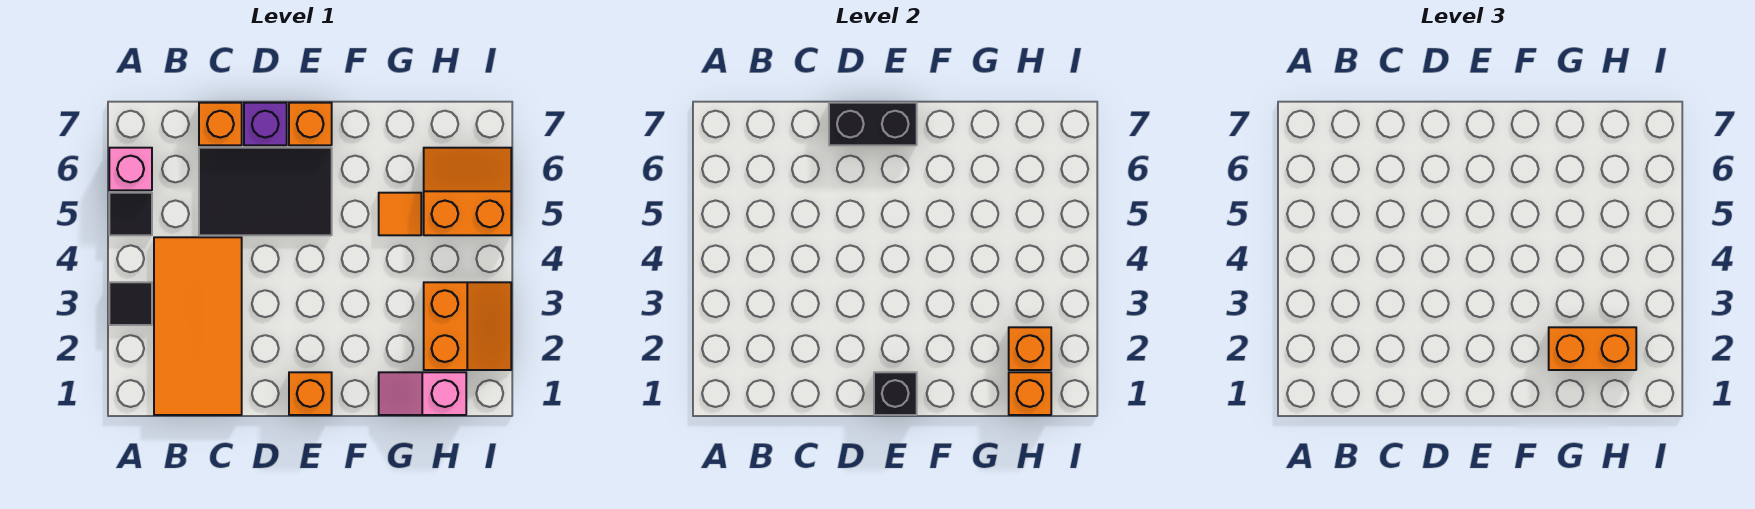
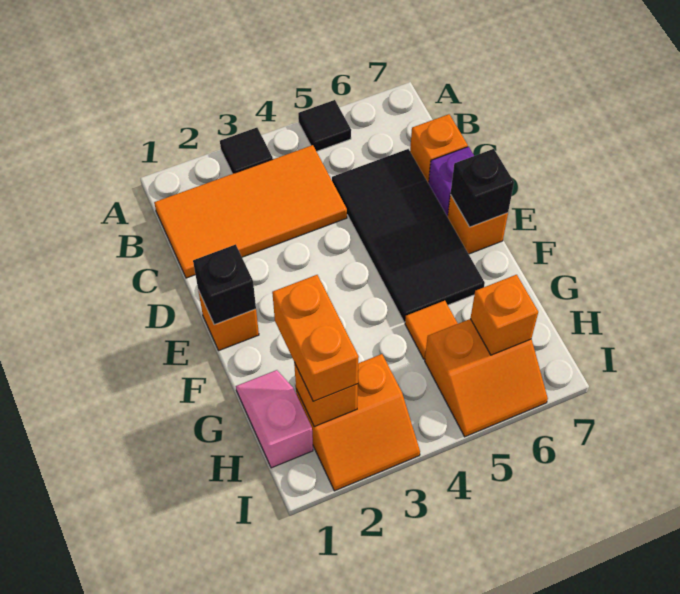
pink brick A6 level 1 -> none
black tile C5:E6 level 1 -> black tile C5:F6 level 1
black brick D7:E7 level 2 -> black brick E7 level 2
orange brick H1 level 2 -> orange brick H6 level 2
orange slope H5:I6 level 1 top 5 -> orange slope H5:I6 level 1 top H

